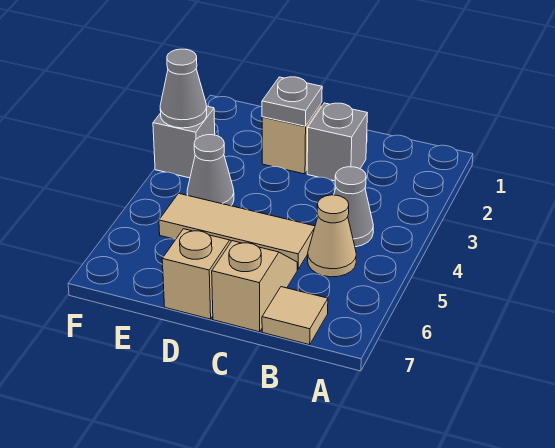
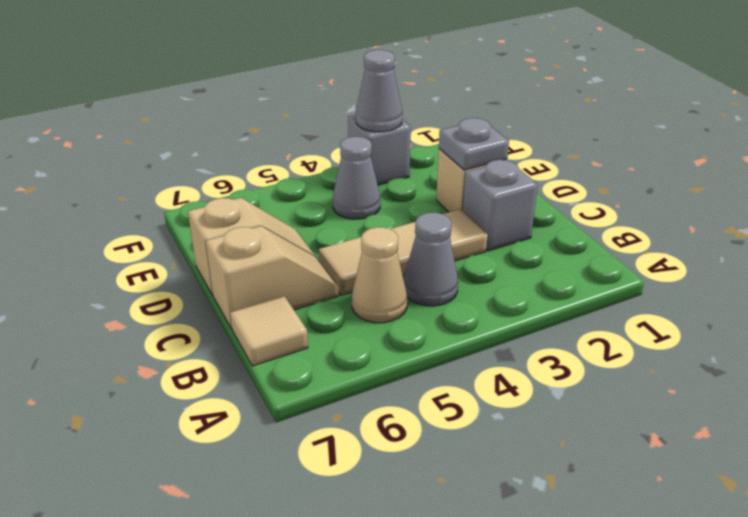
tan tile C5:E5 level 1 -> tan tile C3:C5 level 1

